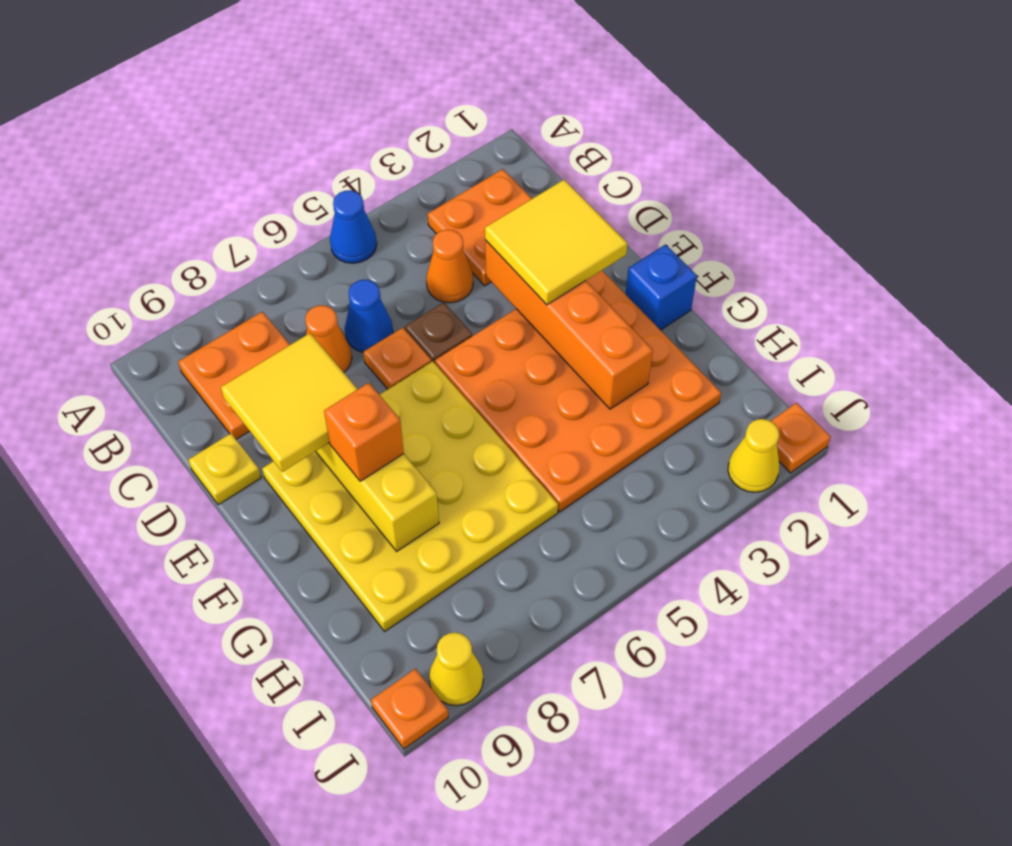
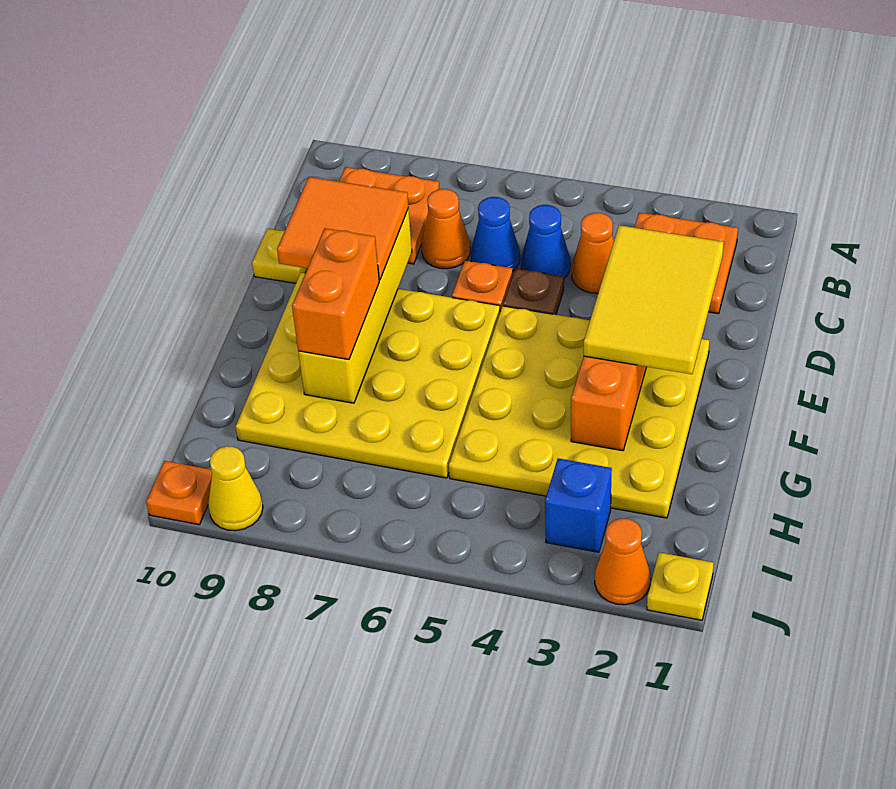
blue cone A5 level 1 -> blue cone C5 level 1
yellow tile D2:E3 level 3 -> yellow tile D2:F3 level 3
yellow tile D8:E9 level 3 -> orange tile D8:E9 level 3
orange plate E2:H5 level 1 -> yellow plate E2:H5 level 1
blue brick F1 level 1 -> blue brick I3 level 1
orange brick F8 level 3 -> orange brick F8:G8 level 3
orange plate J1 level 1 -> yellow plate J1 level 1
yellow cone J2 level 1 -> orange cone J2 level 1

